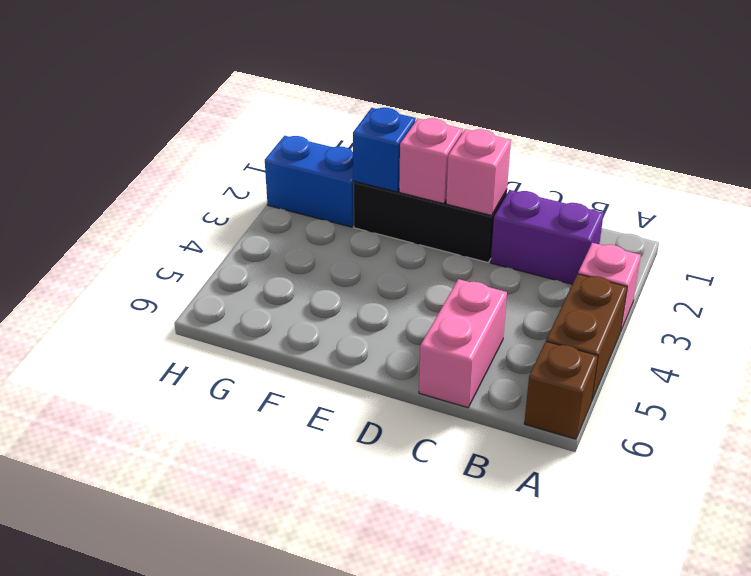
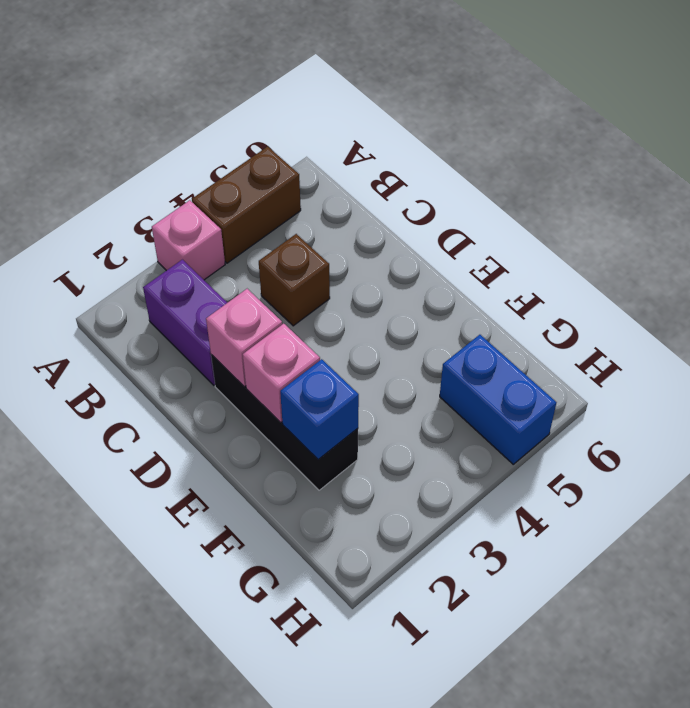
brown brick A6 level 1 -> brown brick C4 level 1
pink brick C5:C6 level 1 -> none
blue brick G2:H2 level 1 -> blue brick G5:H5 level 1

